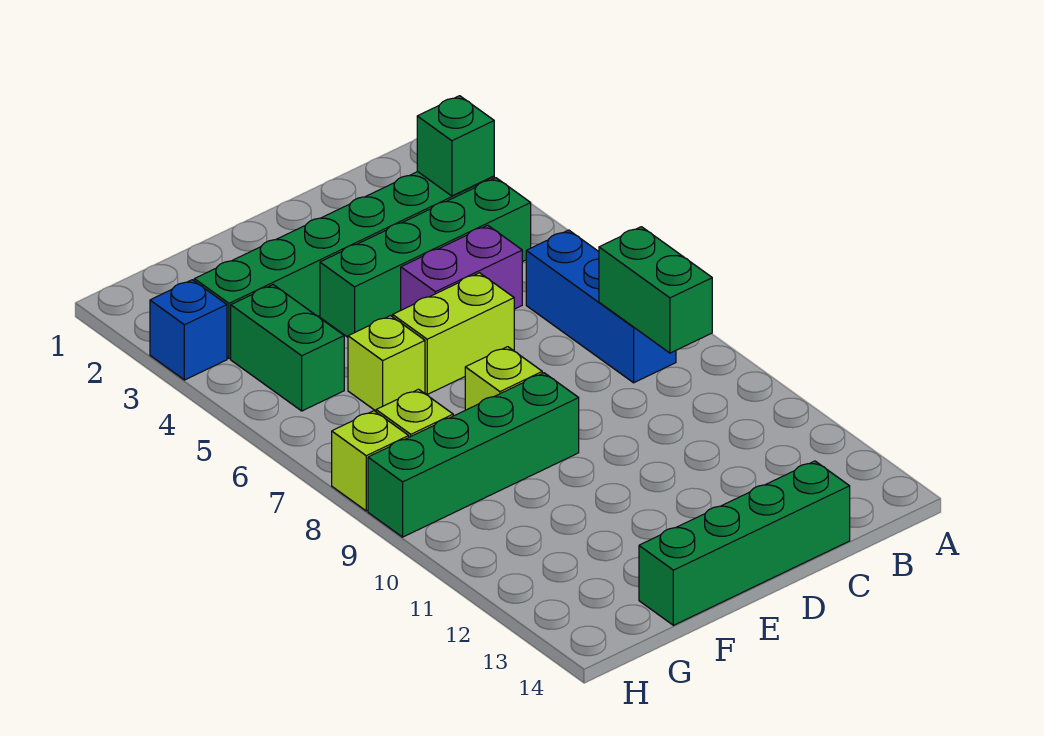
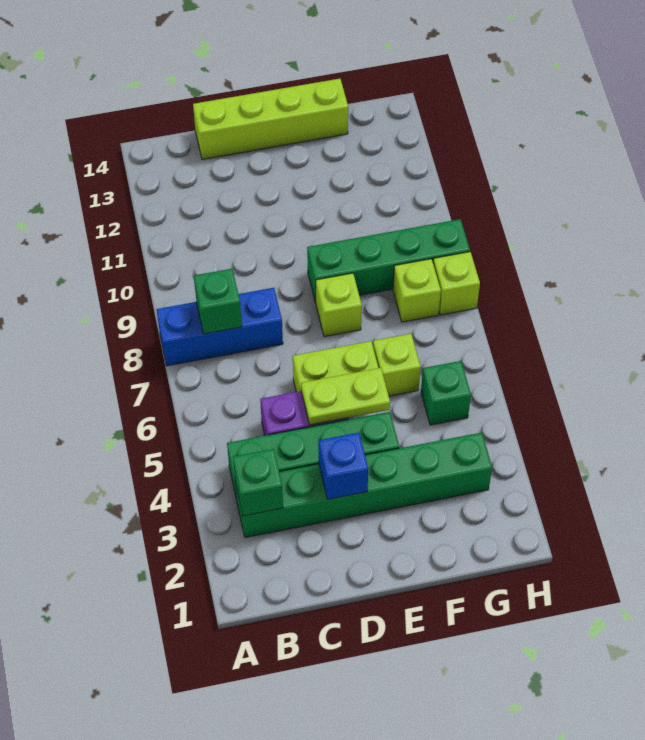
blue brick B6:B8 level 1 -> blue brick A8:C8 level 1
green brick B8:B9 level 2 -> green brick B8 level 2
green brick C14:F14 level 1 -> lime brick C14:F14 level 1
none -> lime plate D5:E5 level 2
green brick G4:G5 level 1 -> green brick G5 level 1
blue brick H3 level 1 -> blue brick D3 level 2

